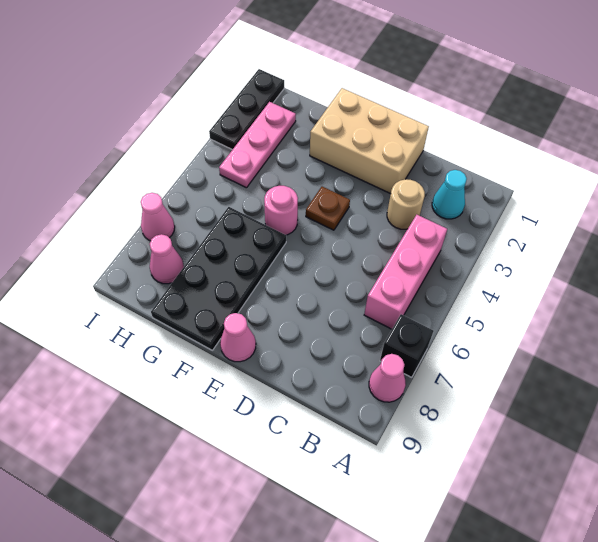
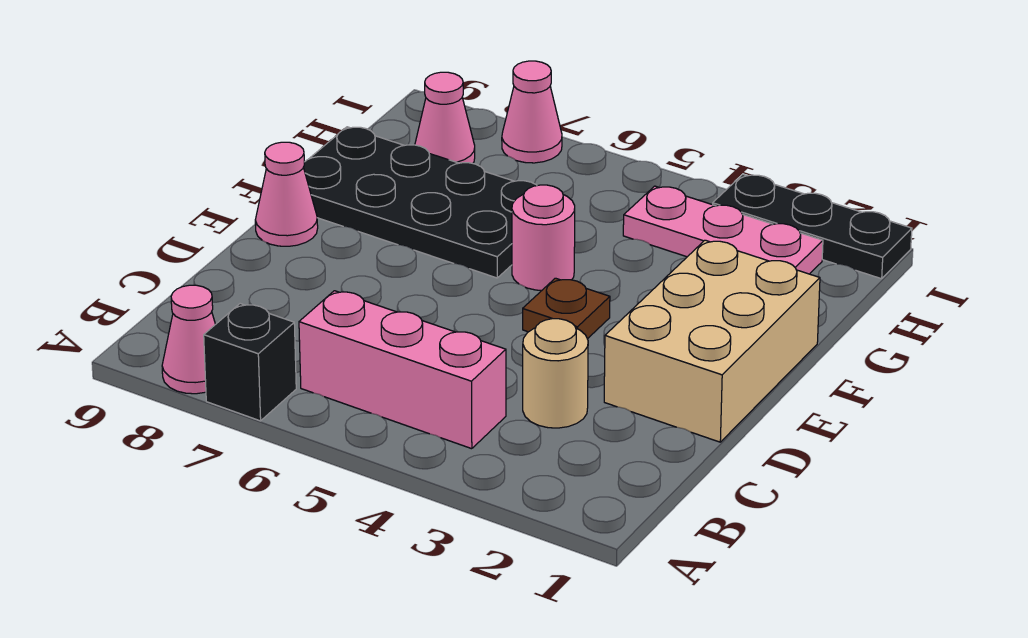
cyan cone B2 level 1 -> none

